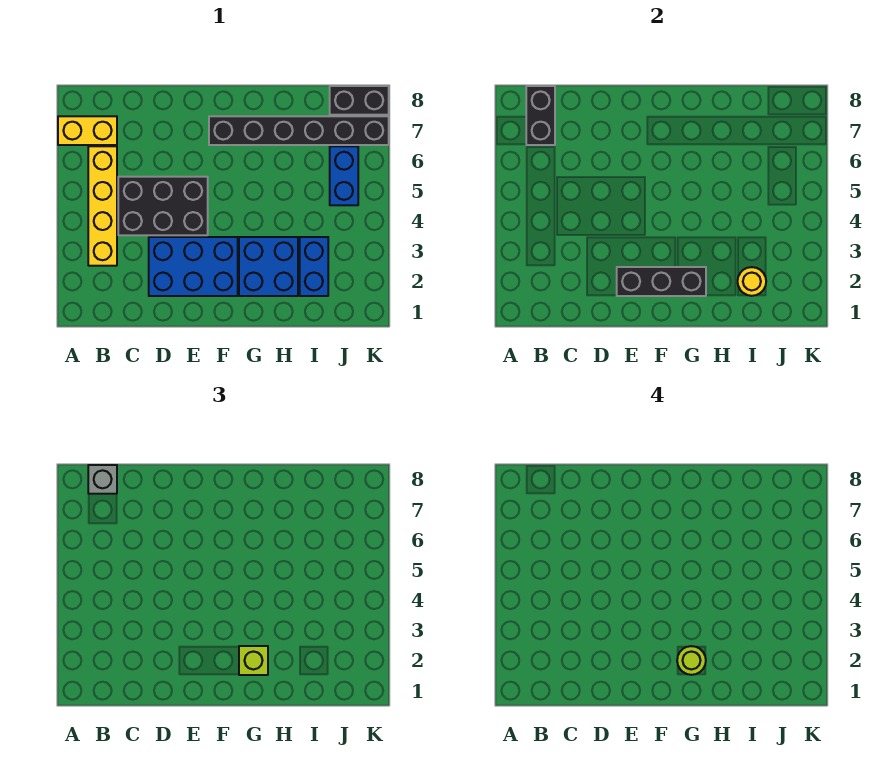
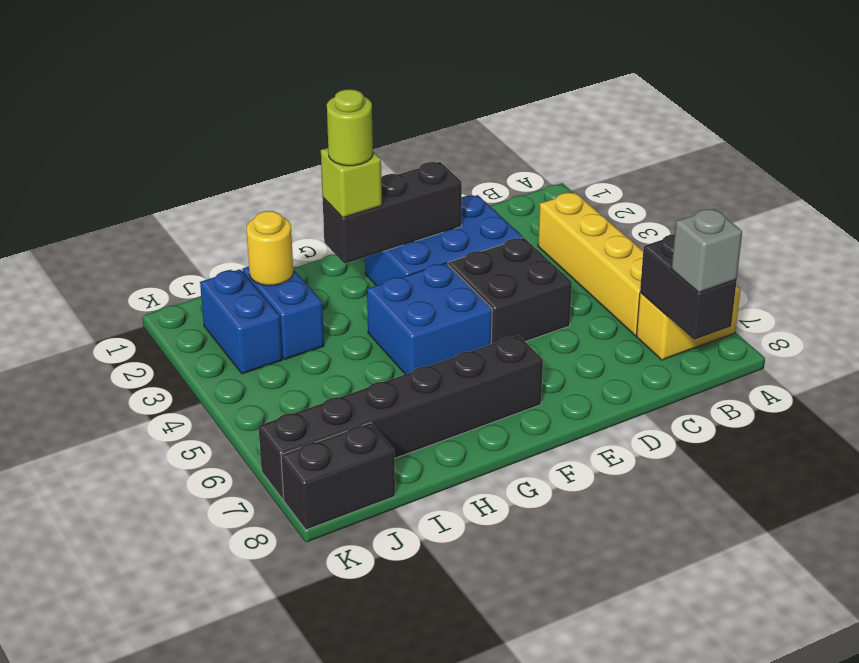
black brick C4:E5 level 1 -> black brick D4:E5 level 1
blue brick G2:H3 level 1 -> blue brick F4:G5 level 1
blue brick J5:J6 level 1 -> blue brick J2:J3 level 1

